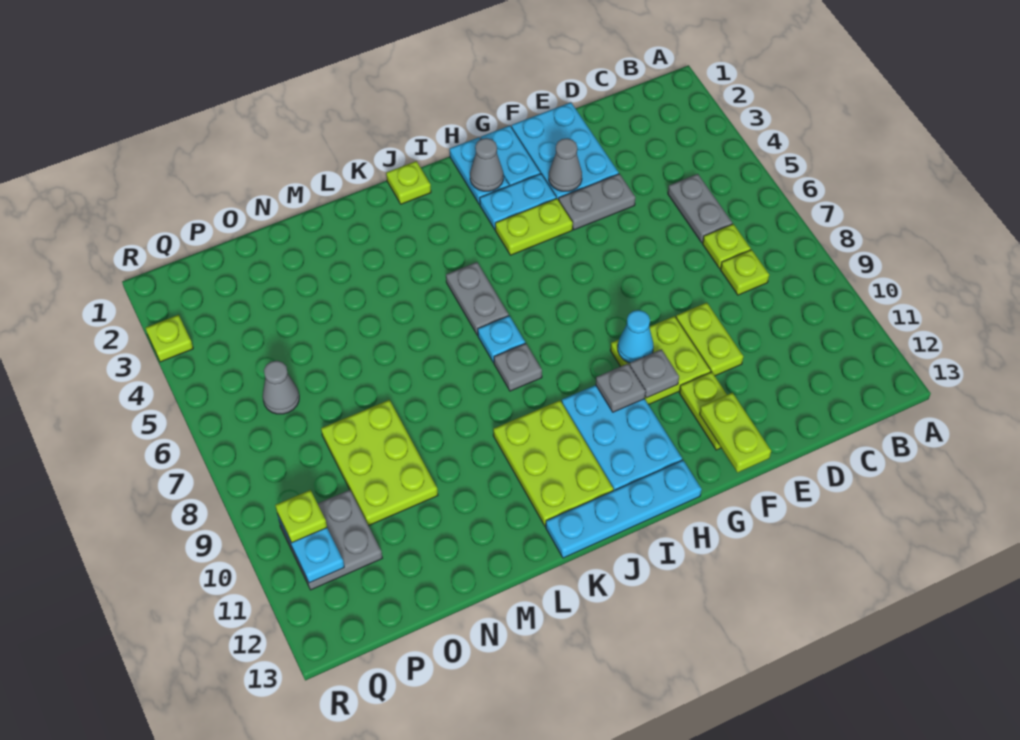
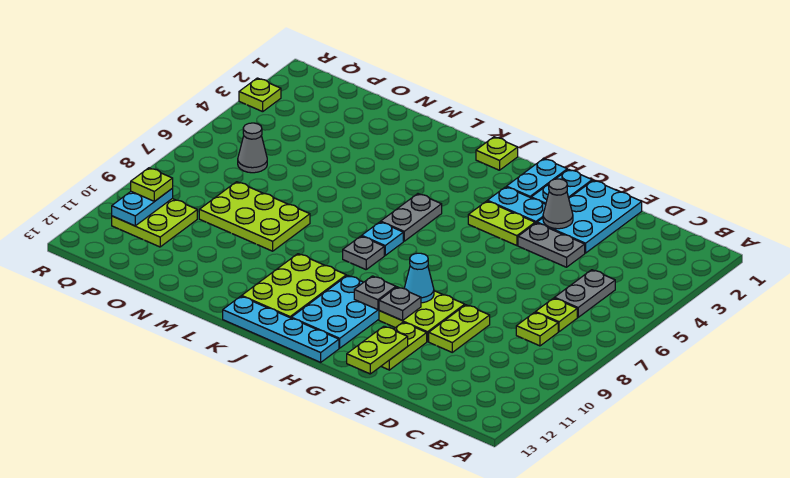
grey cone H2 level 2 -> none
lime plate N8:O10 level 1 -> lime plate M8:O9 level 1
grey plate P10:Q11 level 1 -> lime plate P10:Q11 level 1

